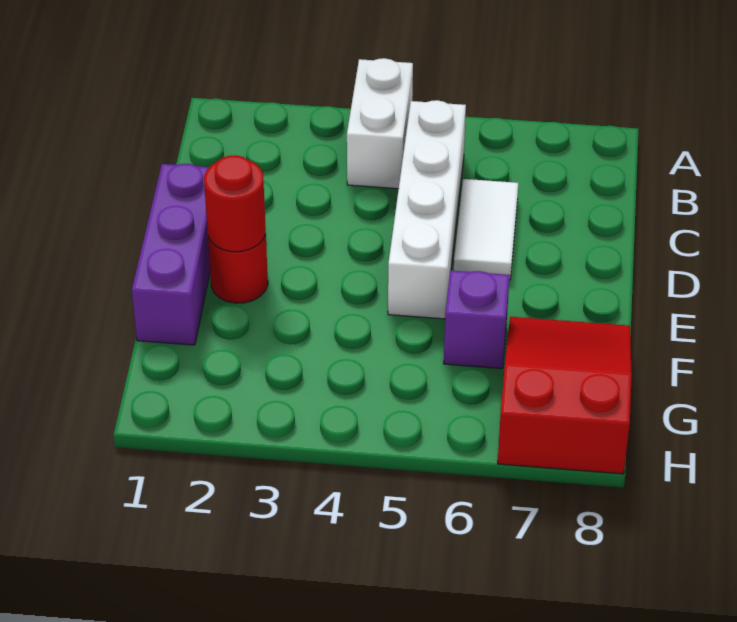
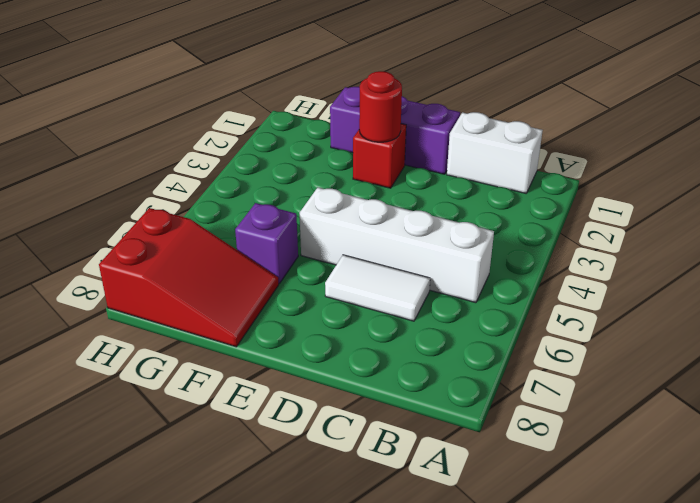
white brick A4:B4 level 1 -> white brick B1:C1 level 1
red round brick E2 level 1 -> red brick E2 level 1

